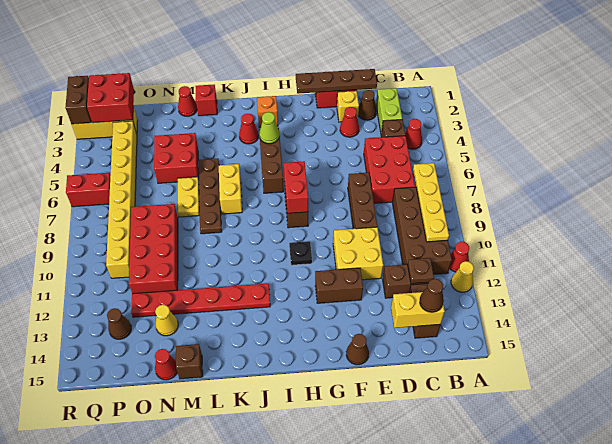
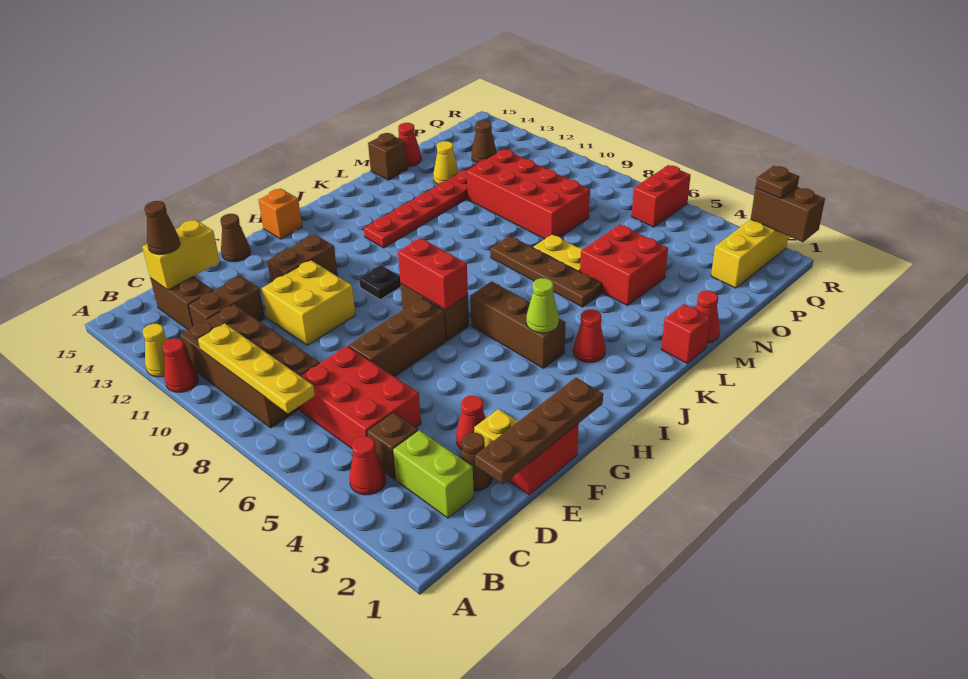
brown plate C12 level 2 -> brown plate R2 level 3
brown brick E7:E9 level 1 -> brown brick E7:G7 level 1
orange brick I2 level 1 -> orange brick H15 level 1
yellow brick K6:K7 level 1 -> none
red brick P1:Q2 level 2 -> none
yellow brick P3:P10 level 1 -> none

